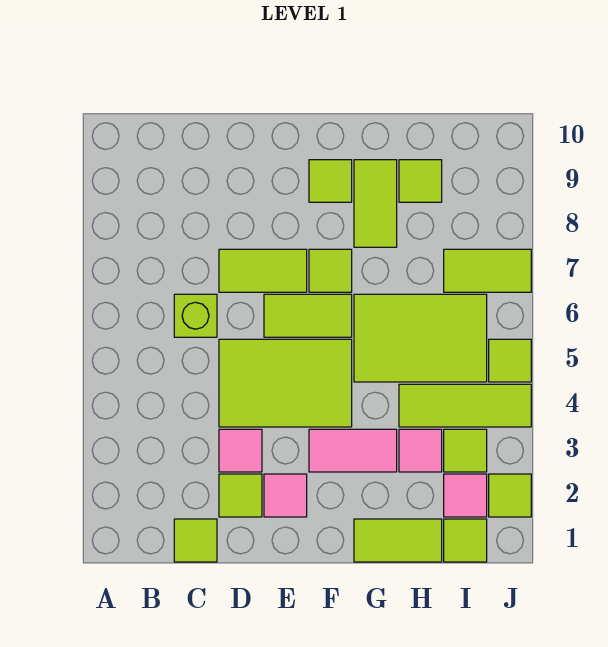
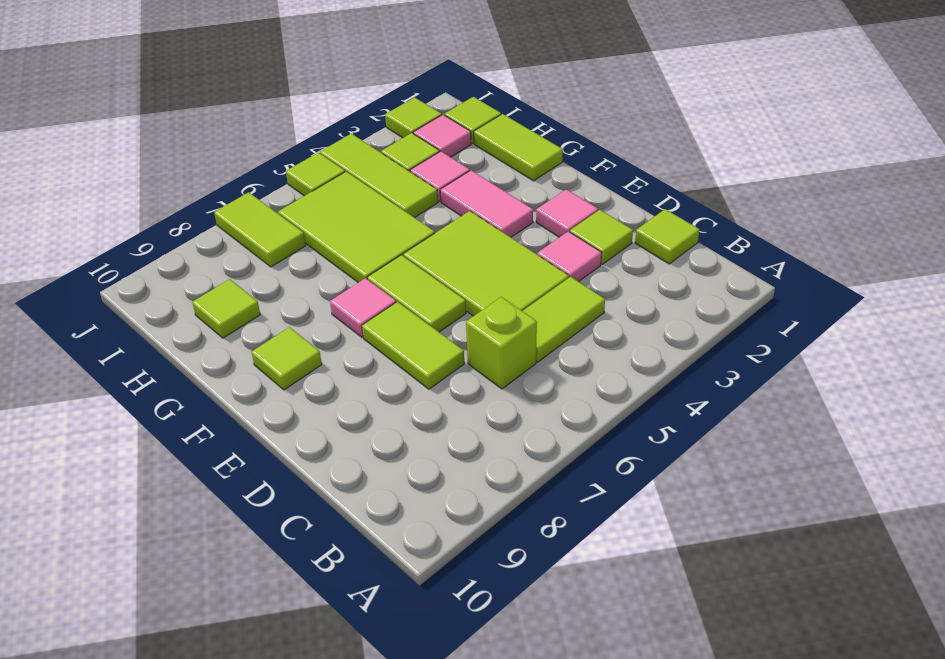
lime tile F7 level 1 -> pink tile F7 level 1
lime tile G8:G9 level 1 -> lime tile C4:C5 level 1

